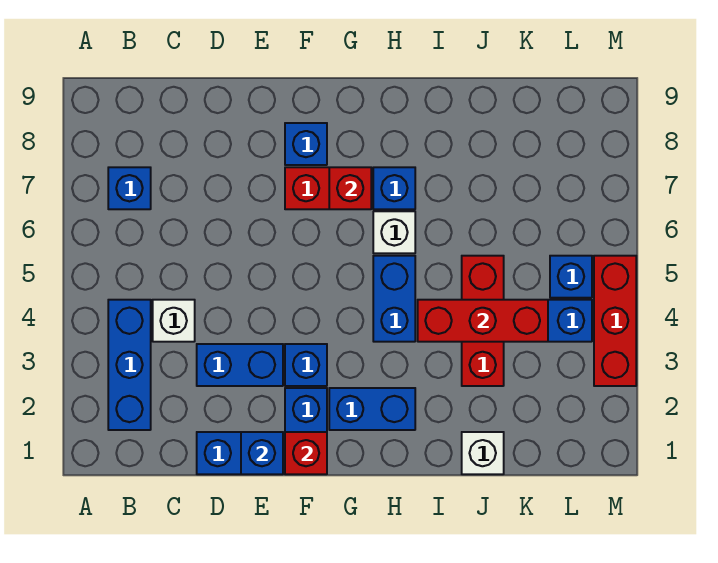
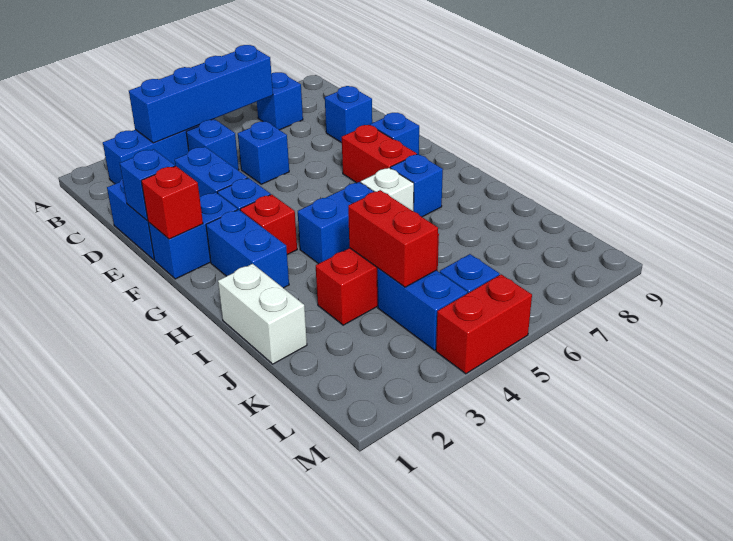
none -> blue brick B3:B6 level 2
white brick C4 level 1 -> blue brick C4 level 1
none -> blue brick D5 level 1
none -> blue brick D8 level 1
red brick G7 level 2 -> red brick G3 level 1
red brick I4:K4 level 2 -> red brick J4:K4 level 2
white brick J1 level 1 -> white brick I1:J1 level 1
red brick M3:M5 level 1 -> red brick M4:M5 level 1

